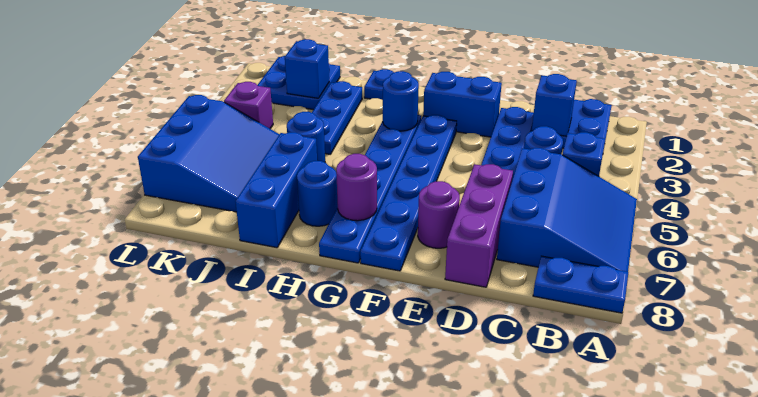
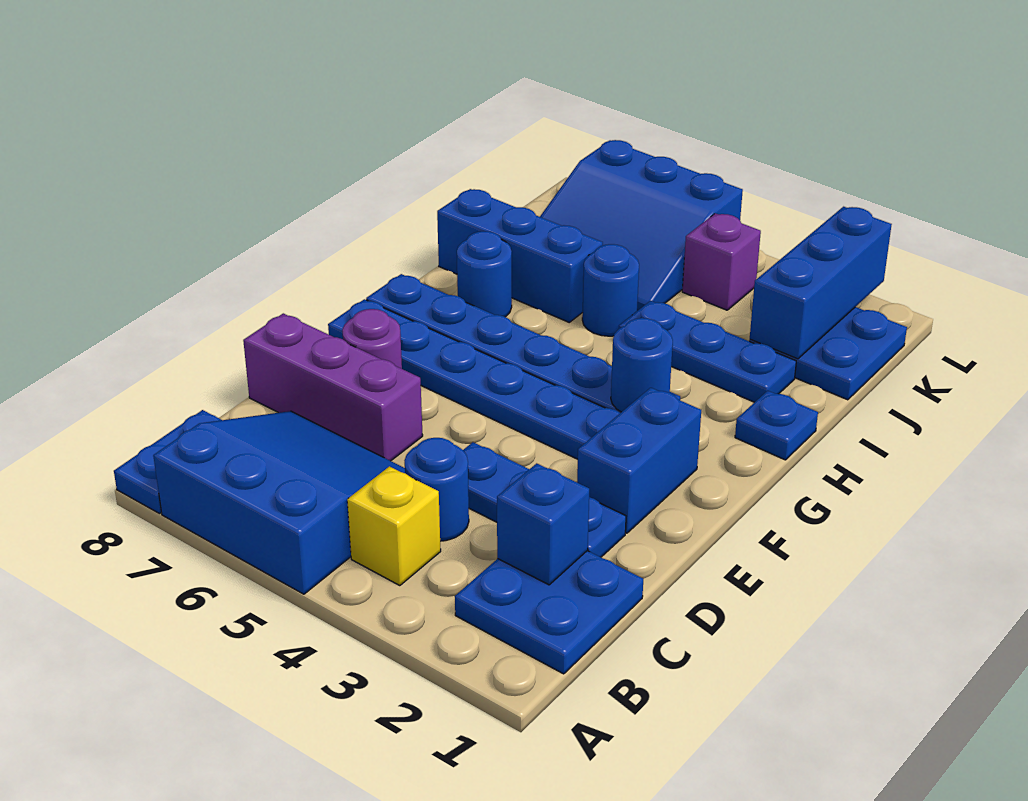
blue slope A5:C7 level 1 top C -> blue slope A5:C7 level 1 top A
blue brick B4 level 1 -> yellow brick B4 level 1
purple round brick G7 level 2 -> none
blue brick J2 level 2 -> blue brick J2:L2 level 2

